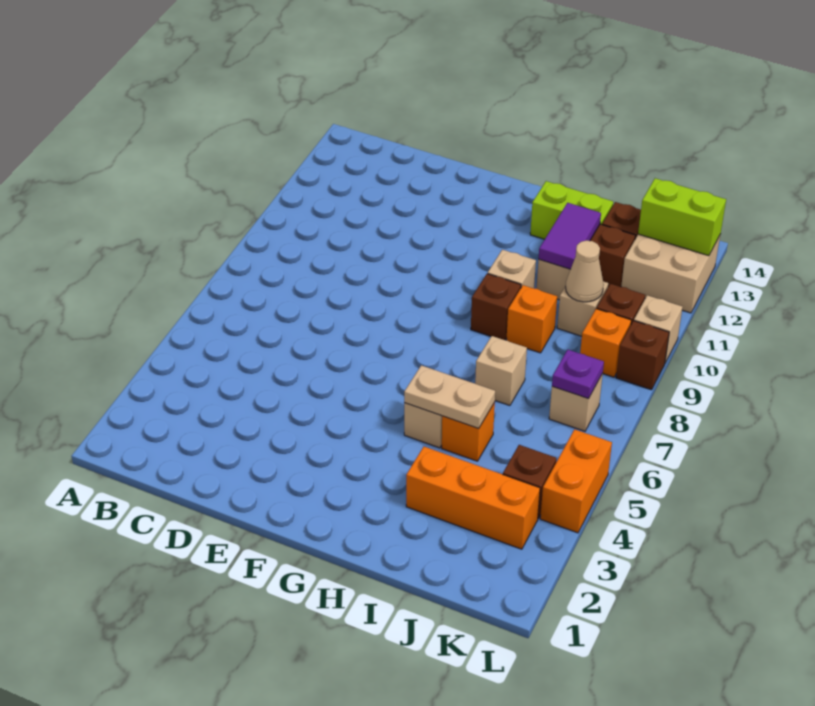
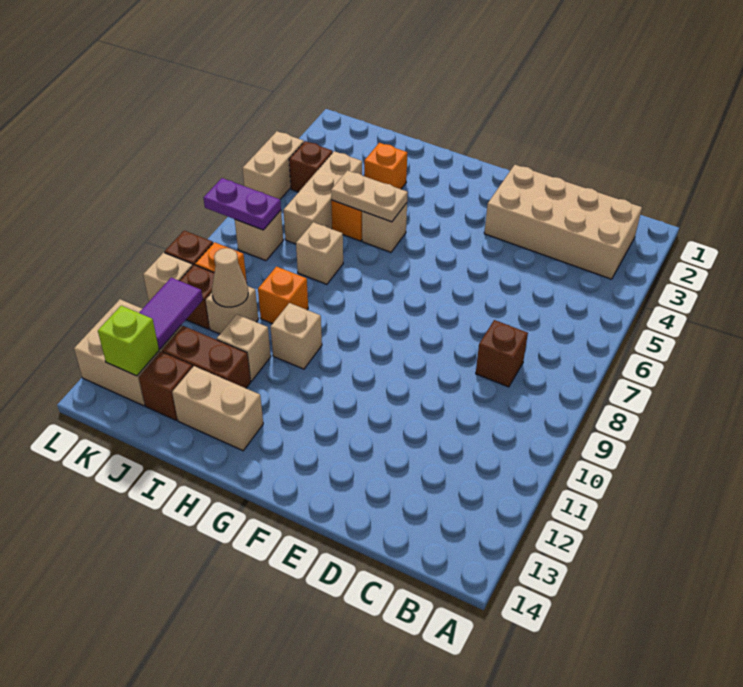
none -> tan brick B2:E3 level 1
brown brick H9 level 1 -> brown brick C8 level 1
lime brick H13:I13 level 1 -> tan brick H13:I13 level 1
orange brick I3:K3 level 1 -> orange brick I3 level 1
purple tile I11:I12 level 2 -> purple tile K11:K12 level 2
none -> tan brick J4:J6 level 1
purple plate K7 level 2 -> purple plate K7:L7 level 2
lime brick K13:L13 level 2 -> lime brick K13 level 2
orange brick L4:L5 level 1 -> tan brick L4:L5 level 1

